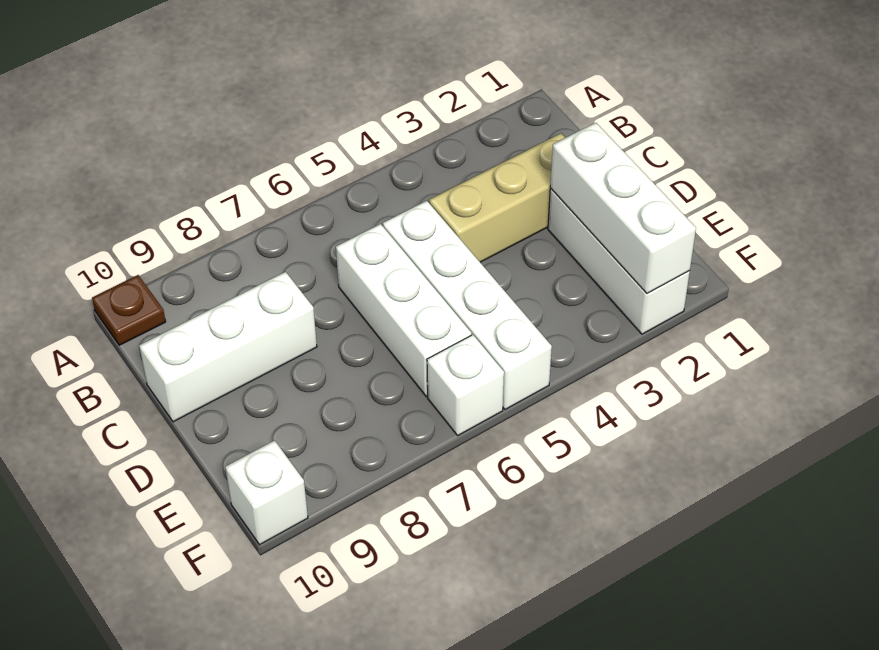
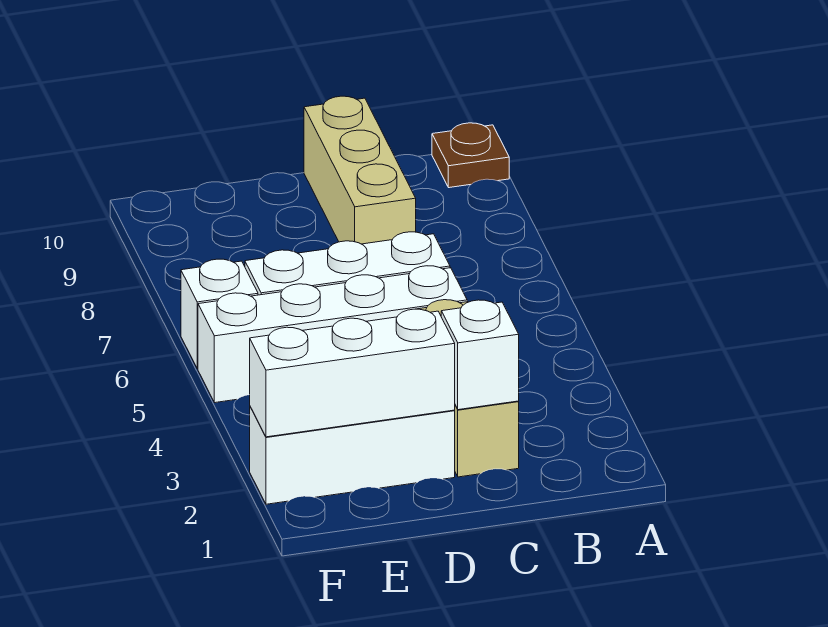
white brick C8:C10 level 1 -> tan brick C8:C10 level 1
white brick F10 level 1 -> white brick C2 level 2

